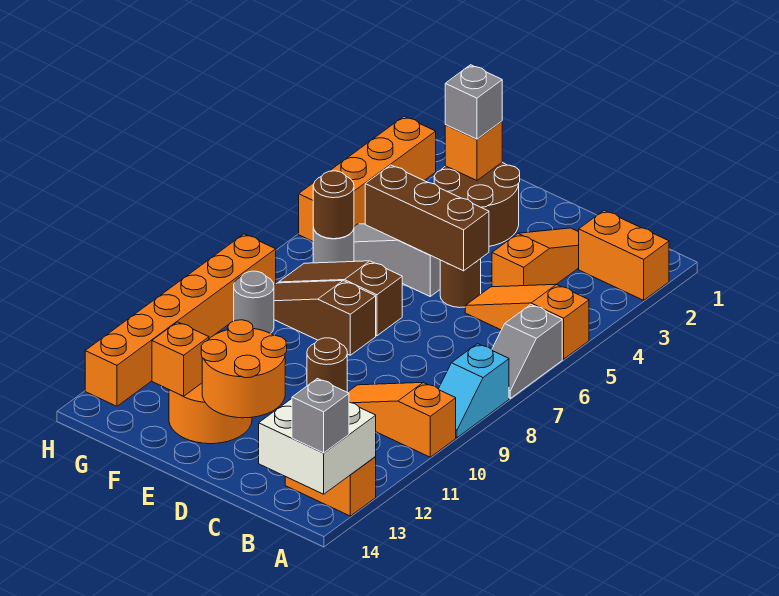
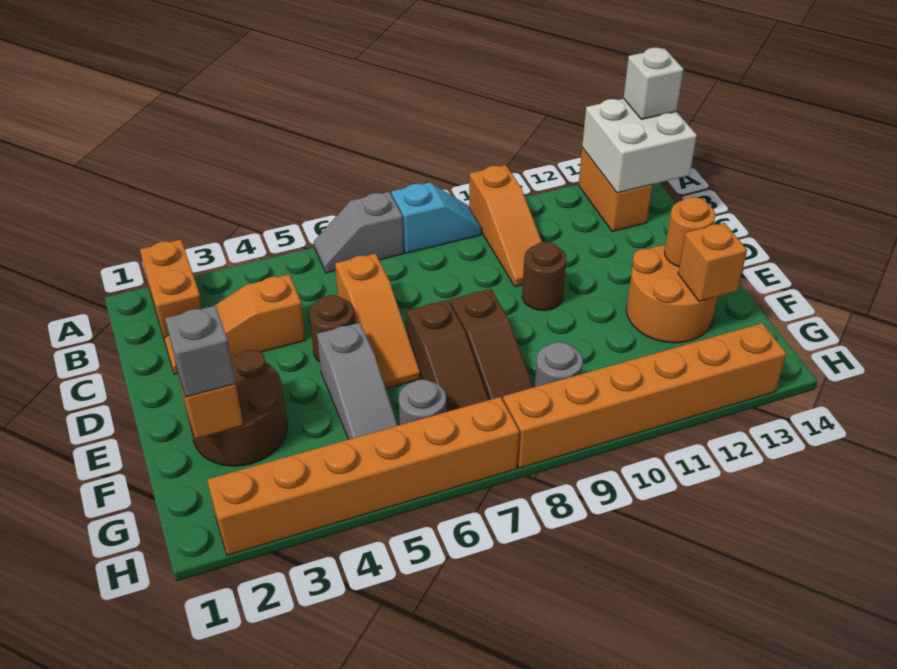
orange slope A5:C5 level 1 top A -> orange slope C6:E6 level 1 top C
grey slope A6:A7 level 1 top 6 -> grey slope A6:A7 level 1 top 7
grey brick A14 level 3 -> white brick A14 level 3
brown brick D5:F5 level 2 -> none
orange round brick D12:E13 level 2 -> orange round brick E13 level 2
brown round brick G6 level 2 -> none
orange brick H2:H5 level 1 -> orange brick H2:H7 level 1

